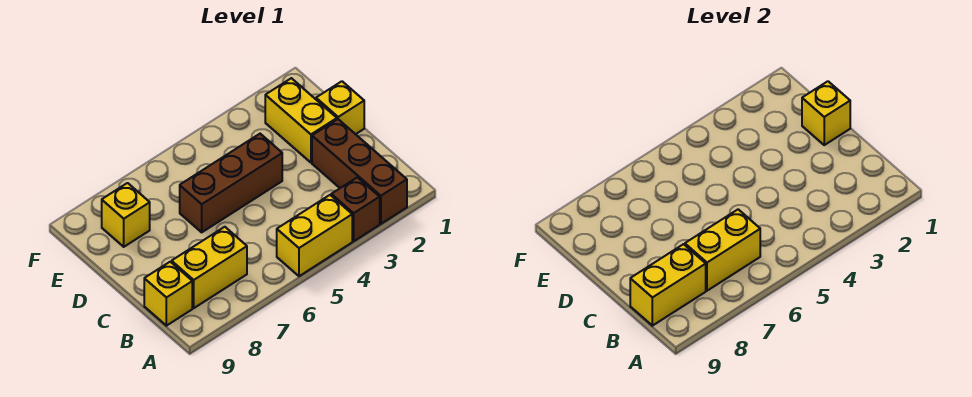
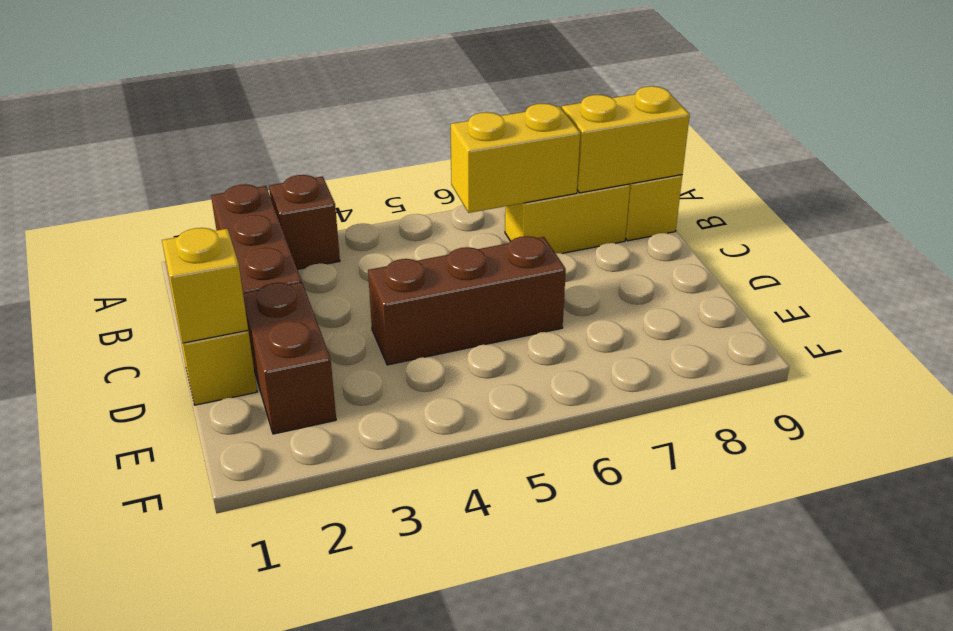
yellow brick A4:A5 level 1 -> none
yellow brick D2:E2 level 1 -> brown brick D2:E2 level 1
yellow brick E8 level 1 -> none

